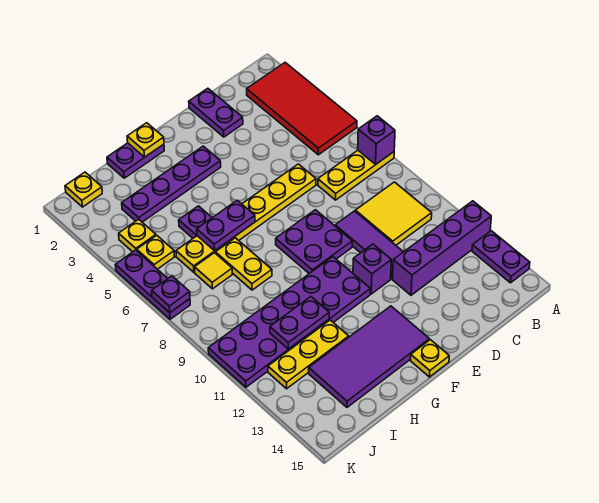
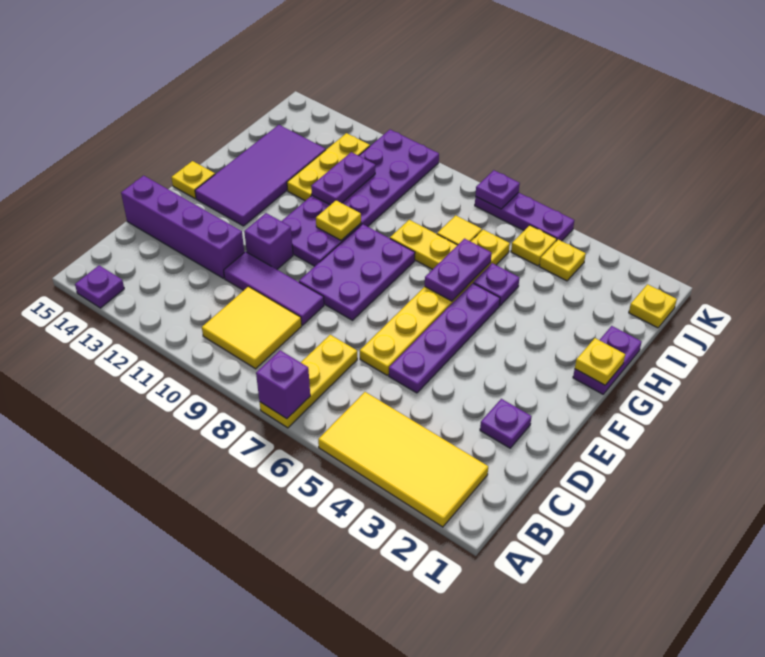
red tile A2:B5 level 1 -> yellow tile A2:B5 level 1
purple brick A12:D12 level 1 -> purple brick D12:D15 level 1
purple plate A13:A14 level 1 -> purple plate A14 level 1
purple plate D1:D2 level 1 -> purple plate D2 level 1
purple plate E8:F9 level 1 -> purple plate E8:G9 level 1
purple plate F3:I3 level 1 -> purple plate D5:G5 level 1
none -> yellow plate G10 level 2

